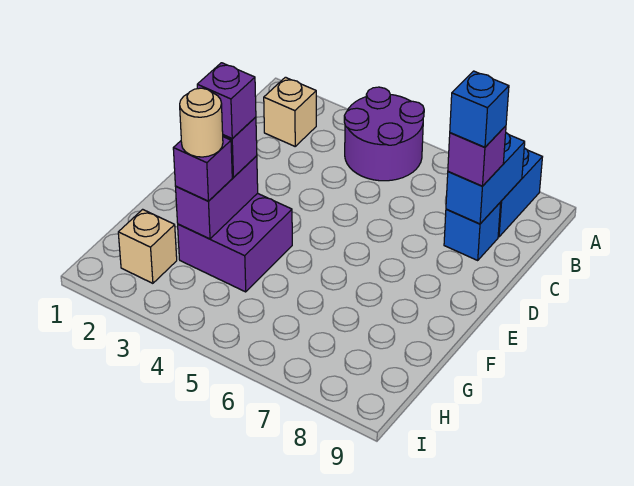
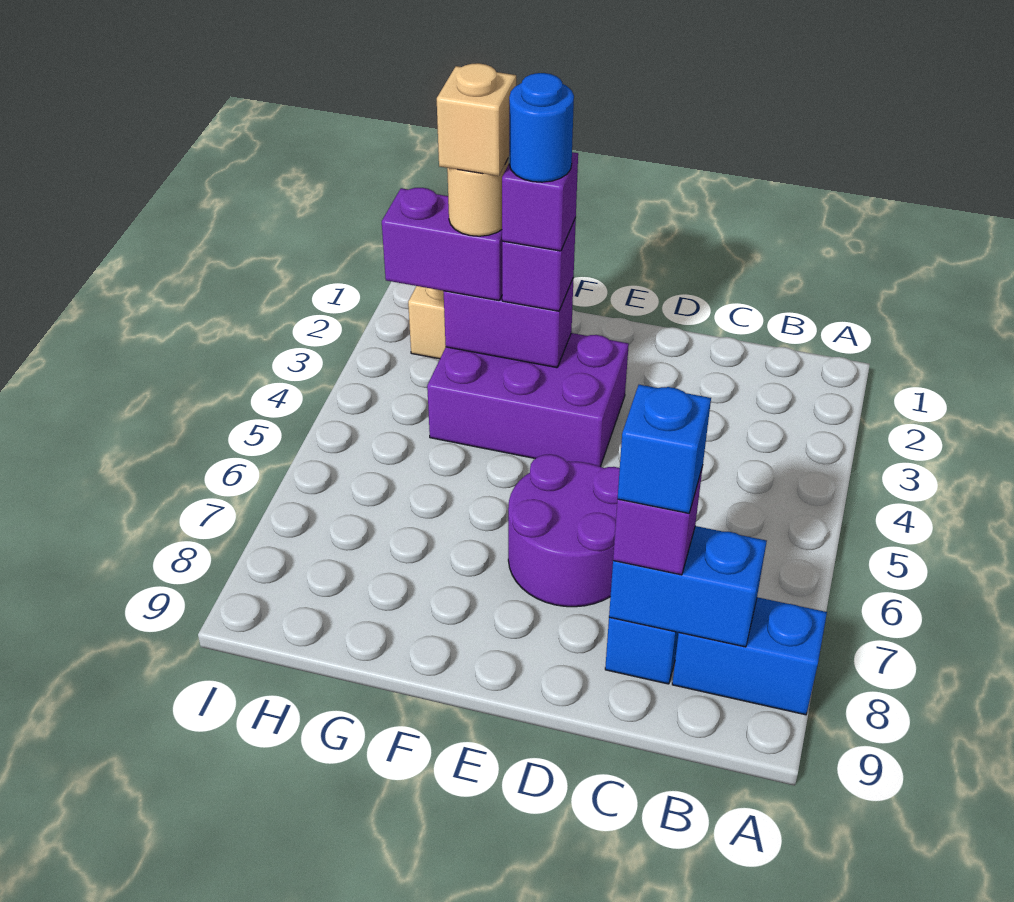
purple round brick A4:B5 level 1 -> purple round brick D6:E7 level 1
tan brick B2 level 1 -> tan brick G3 level 5
purple brick F3:G4 level 1 -> purple brick E3:G4 level 1
none -> blue round brick F3 level 5
purple brick G3 level 3 -> purple brick G3:H3 level 3

